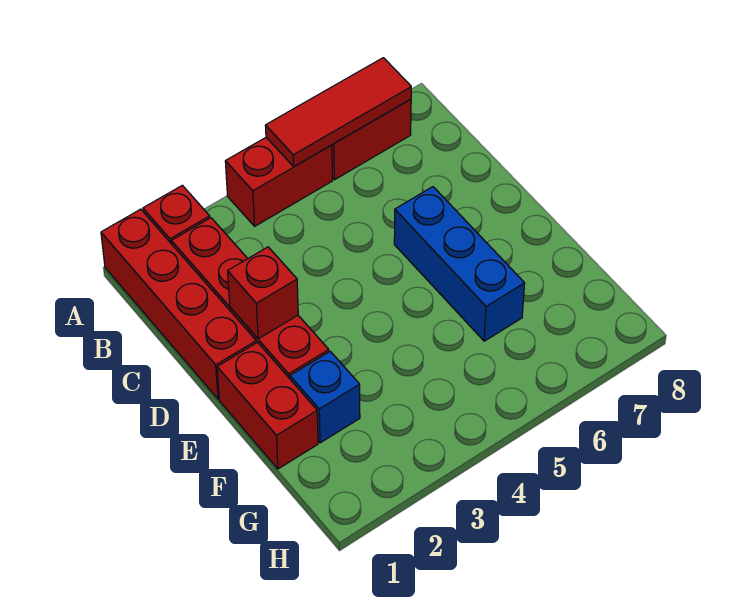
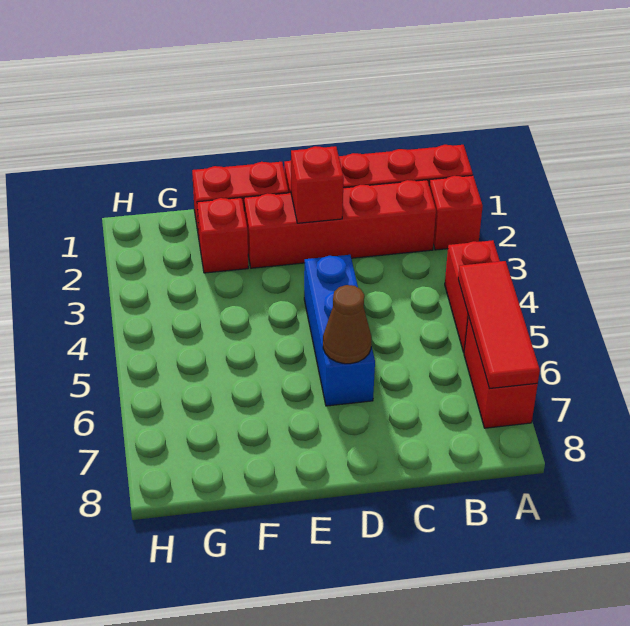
blue brick D6:F6 level 1 -> blue brick D4:D6 level 1
none -> brown cone D6 level 2
blue brick F2 level 1 -> red brick F2 level 1

